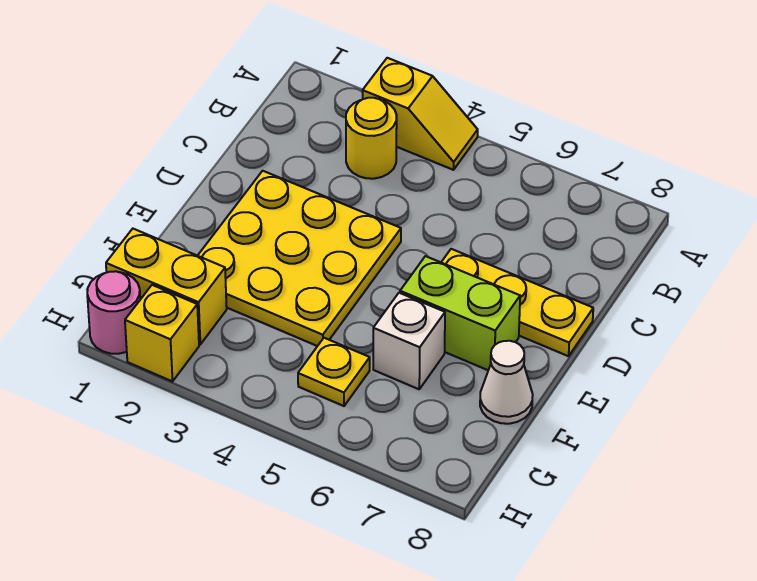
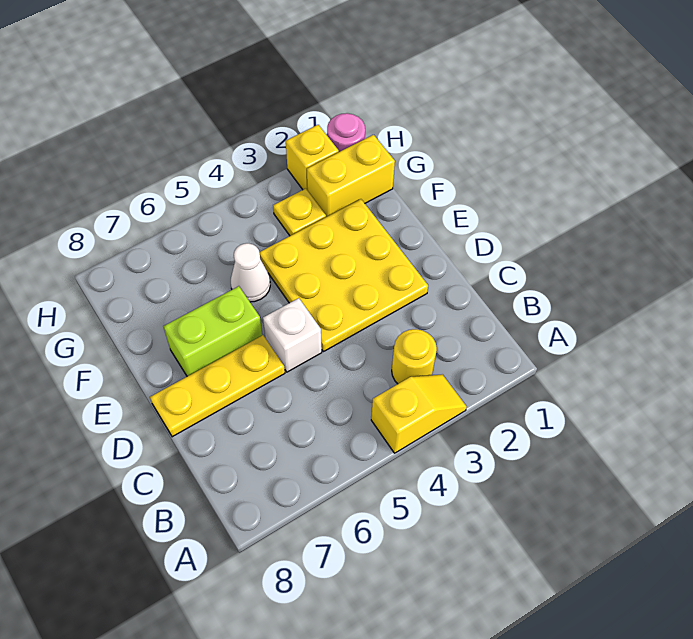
yellow slope A3:A4 level 1 top 3 -> yellow slope A3:A4 level 1 top 4
white brick F6 level 1 -> white brick D5 level 1
white cone F8 level 1 -> white cone F5 level 1
yellow plate G5 level 1 -> yellow plate G3 level 1

